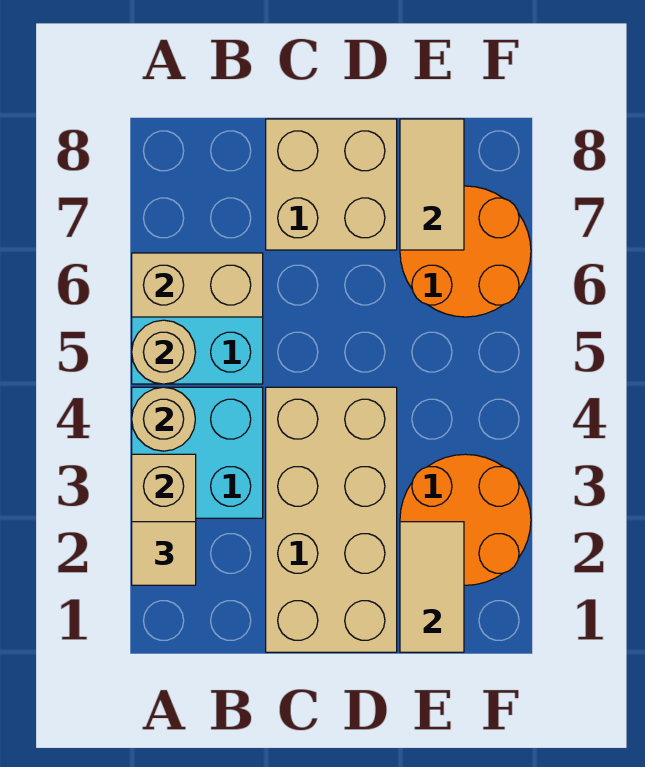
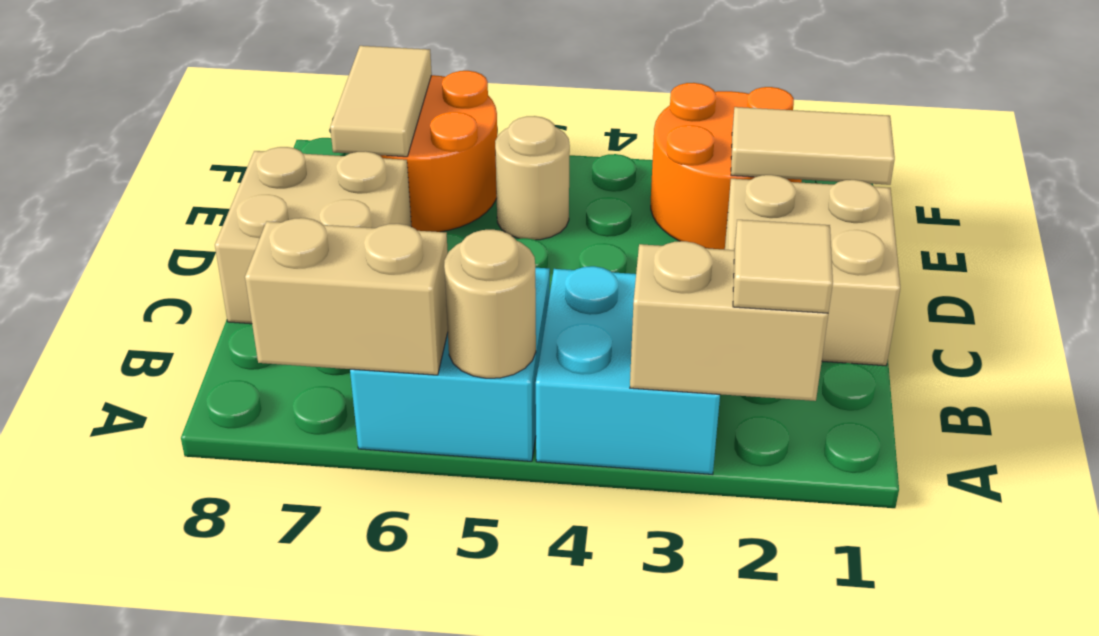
tan round brick A4 level 2 -> tan round brick E5 level 1
tan brick A6:B6 level 2 -> tan brick A6:A7 level 2
tan brick C1:D4 level 1 -> tan brick C1:D2 level 1
tan tile E7:E8 level 2 -> tan tile E7:F7 level 2

